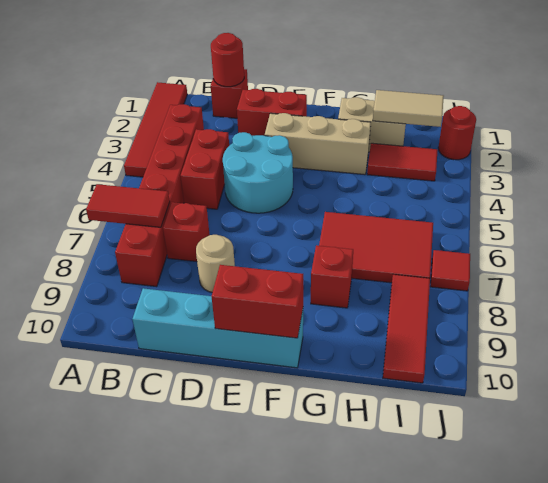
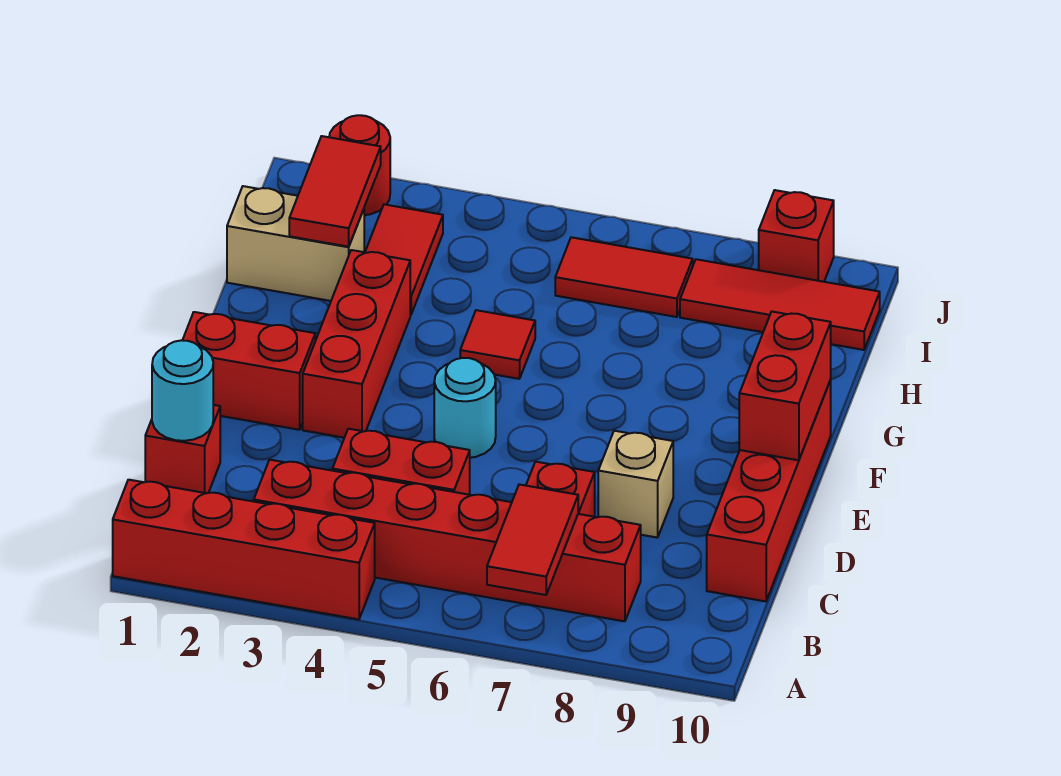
red tile A1:A4 level 1 -> red brick A1:A4 level 1
red round brick C1 level 2 -> cyan round brick C1 level 2
cyan brick C10:F10 level 1 -> red brick C10:F10 level 1
red brick D2:E2 level 1 -> red brick E1:E2 level 1
cyan round brick D4:E5 level 1 -> cyan round brick E5 level 1
tan round brick D8 level 1 -> tan brick D8 level 1
tan brick E3:G3 level 1 -> red brick E3:G3 level 1
tan brick G2:H2 level 1 -> tan brick H1:H2 level 1
red tile G6:I7 level 1 -> red tile I6:I7 level 1
red brick G8 level 1 -> red brick J9 level 1
tan tile H2:I2 level 2 -> red tile H2:I2 level 2
red tile J7 level 1 -> red tile G5 level 1

